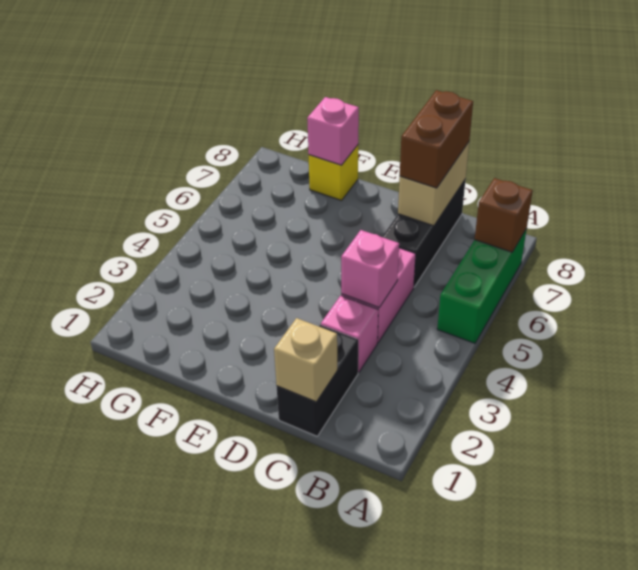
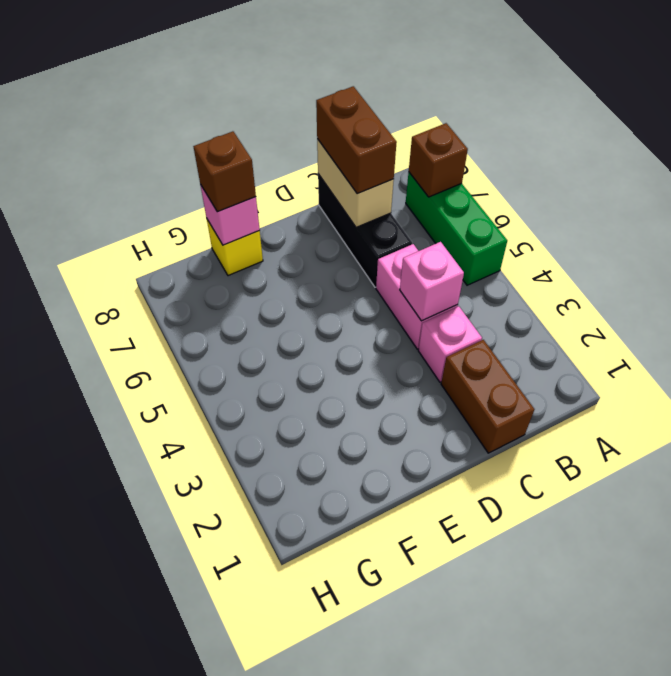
black brick C1:C2 level 1 -> brown brick C1:C2 level 1
tan brick C1 level 2 -> none
none -> brown brick F8 level 3

